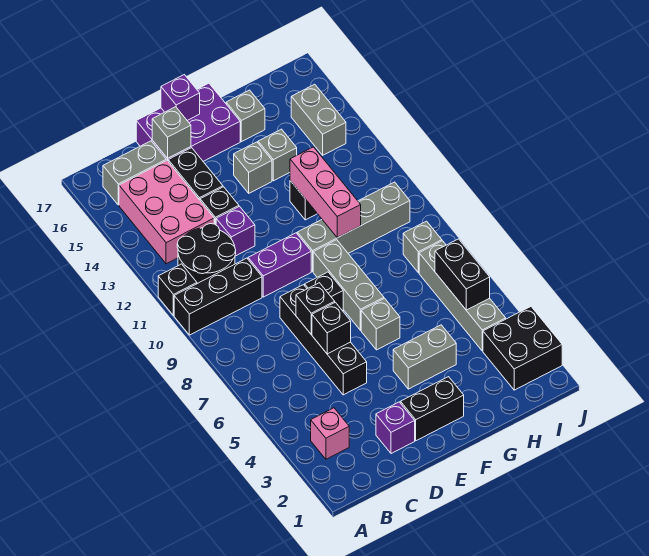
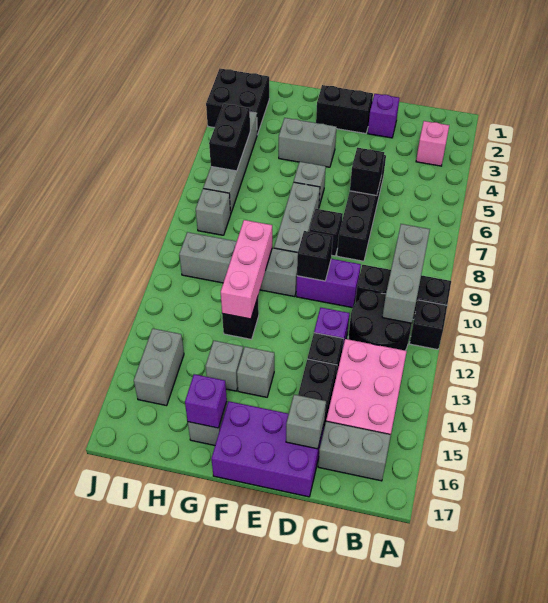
none -> grey brick B9:B11 level 2
black brick D7 level 2 -> black brick E10 level 2
purple brick E17 level 2 -> purple brick G16 level 2

